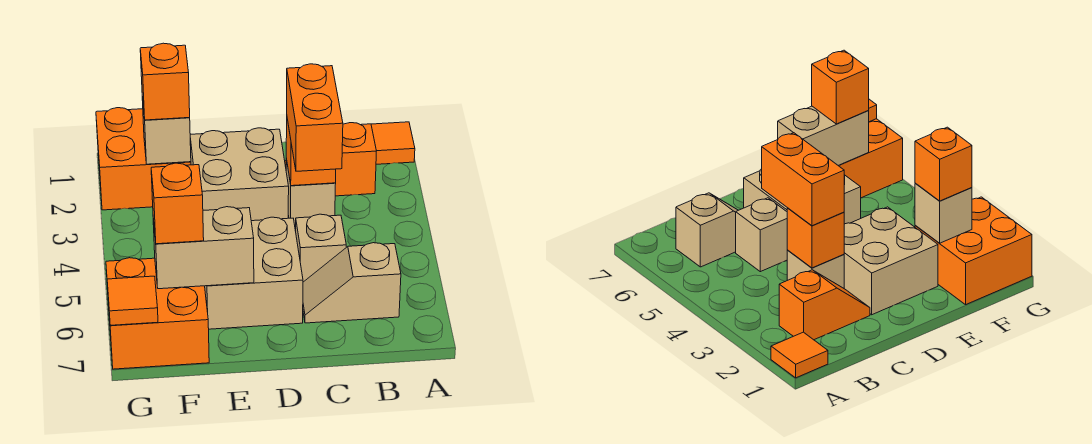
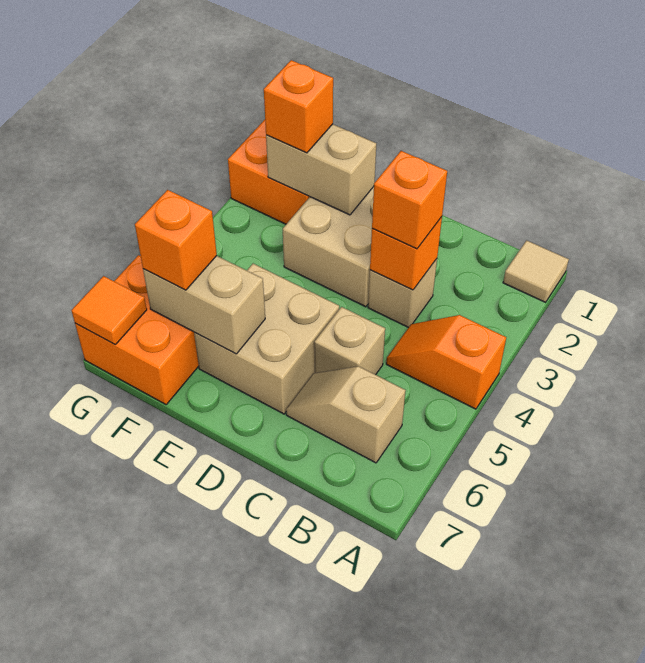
orange tile A1 level 1 -> tan tile A1 level 1
orange slope B2:C2 level 1 top B -> orange slope A4:B4 level 1 top A
orange brick C3:C4 level 3 -> orange brick C3 level 3
tan brick F2 level 2 -> tan brick E2:F2 level 2

